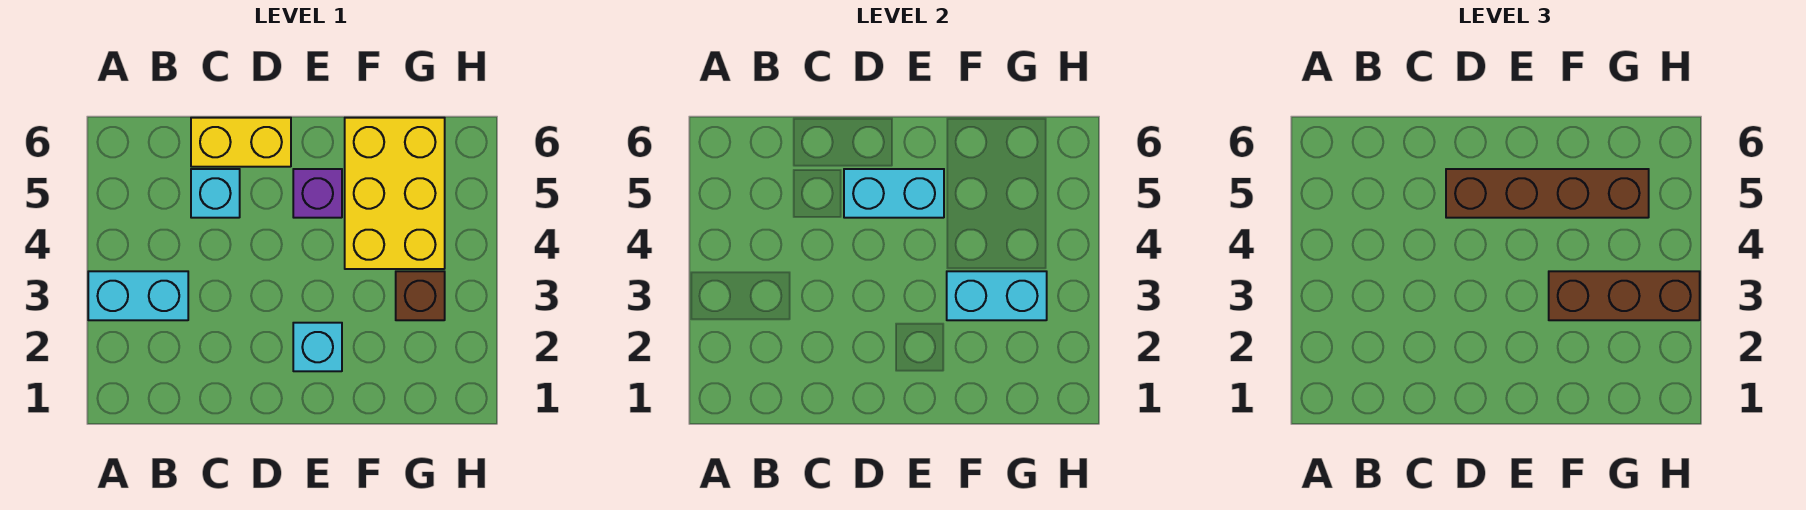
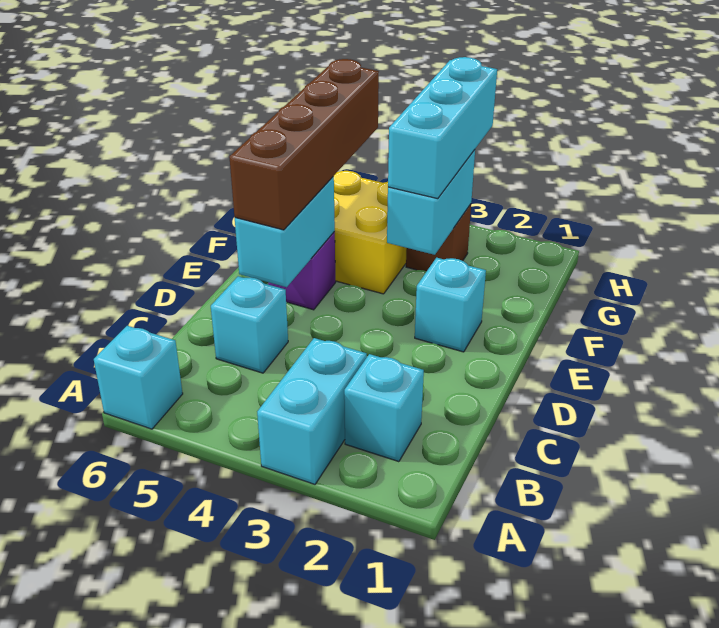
none -> cyan brick A6 level 1
none -> cyan brick B2 level 1
yellow brick C6:D6 level 1 -> none
brown brick F3:H3 level 3 -> cyan brick F3:H3 level 3

